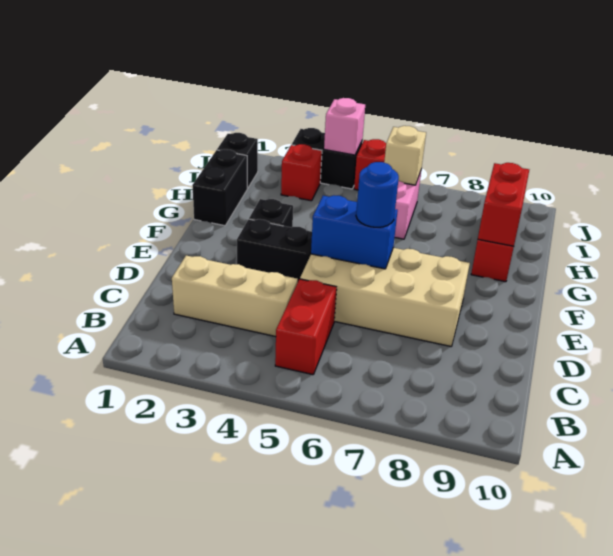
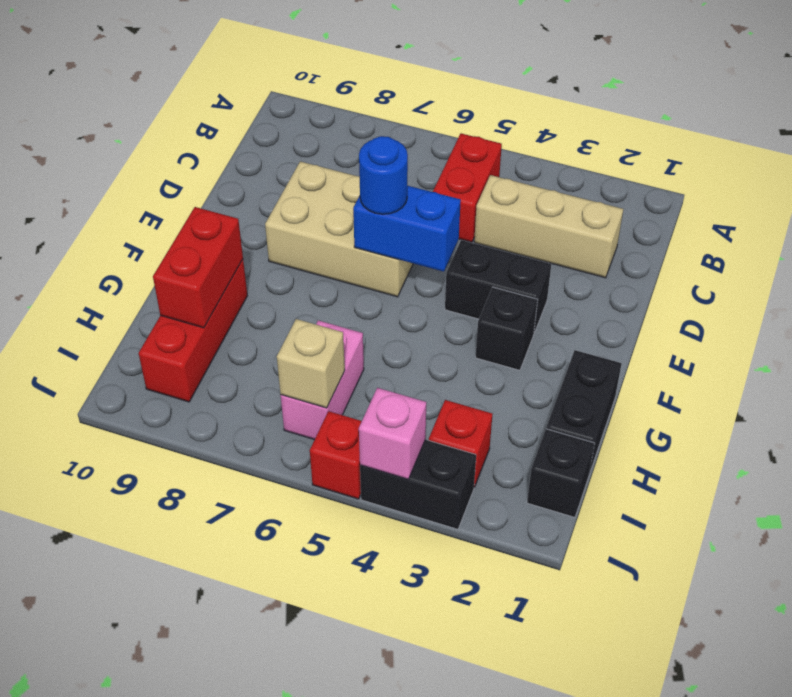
tan brick D5:E8 level 1 -> tan brick D6:E8 level 1

